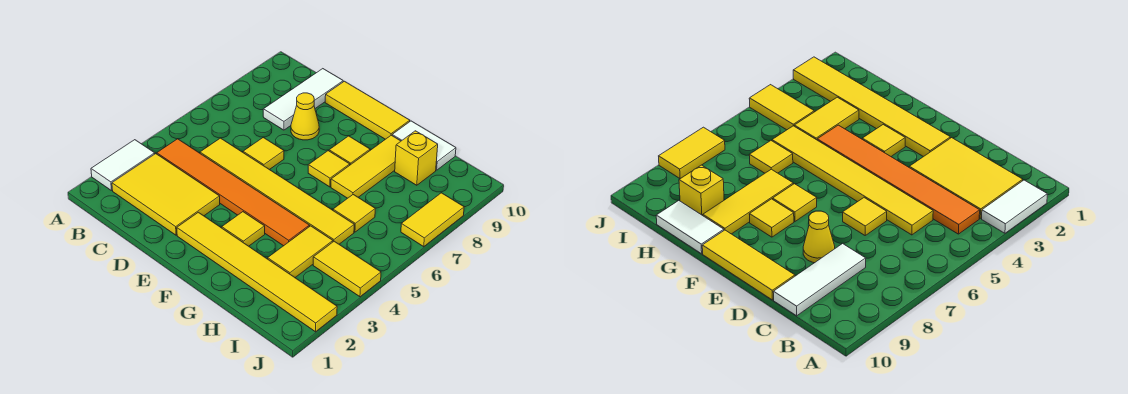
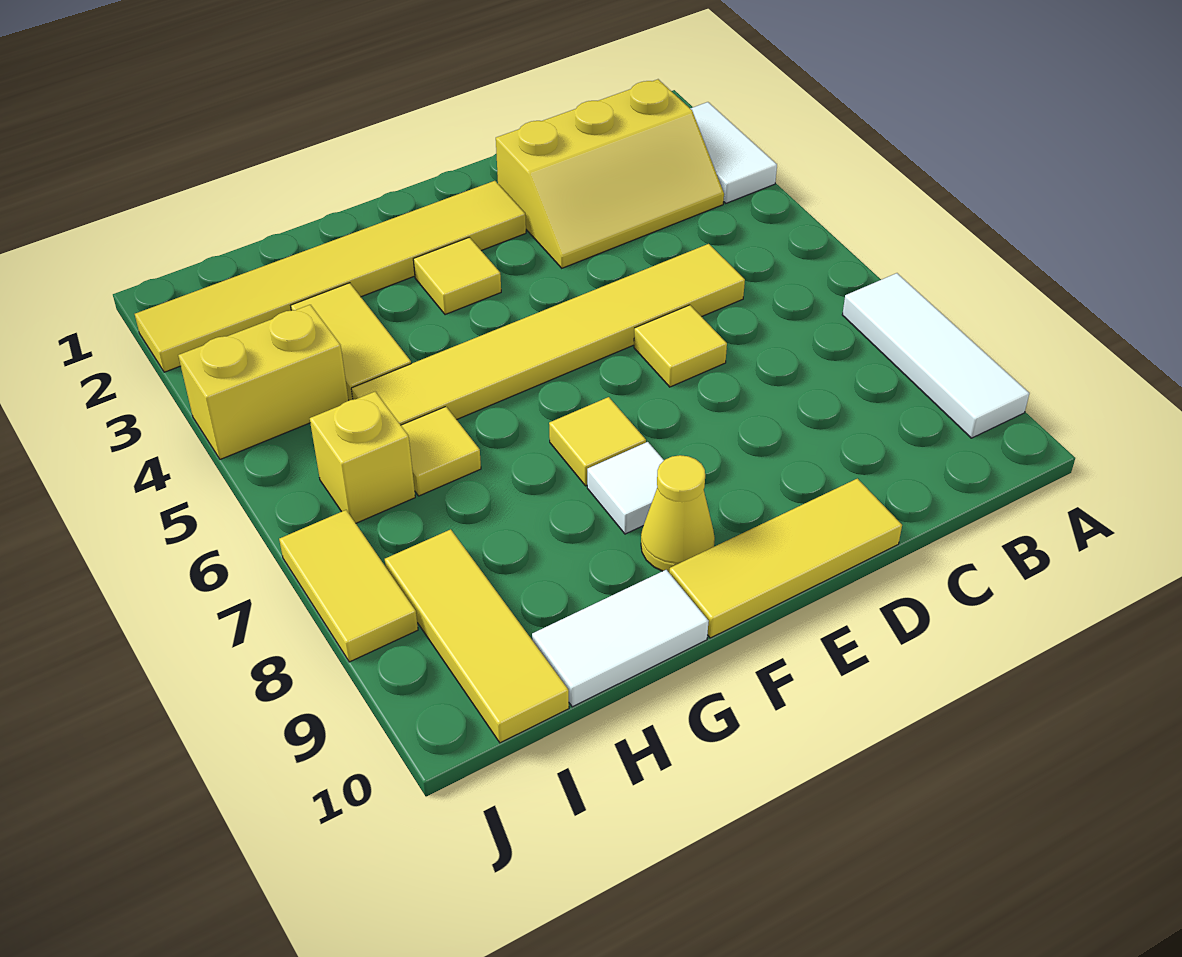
yellow tile B2:D3 level 1 -> yellow slope B2:D3 level 1 top 2
orange tile B4:G4 level 1 -> none
white tile C8:C10 level 1 -> white tile A7:A9 level 1
yellow cone D8 level 1 -> yellow cone F9 level 1
yellow tile F8 level 1 -> white tile F8 level 1
yellow tile G7:G9 level 1 -> yellow tile I8:I10 level 1
yellow brick H9 level 1 -> yellow brick I6 level 1
yellow tile I4:J4 level 1 -> yellow brick I4:J4 level 1

